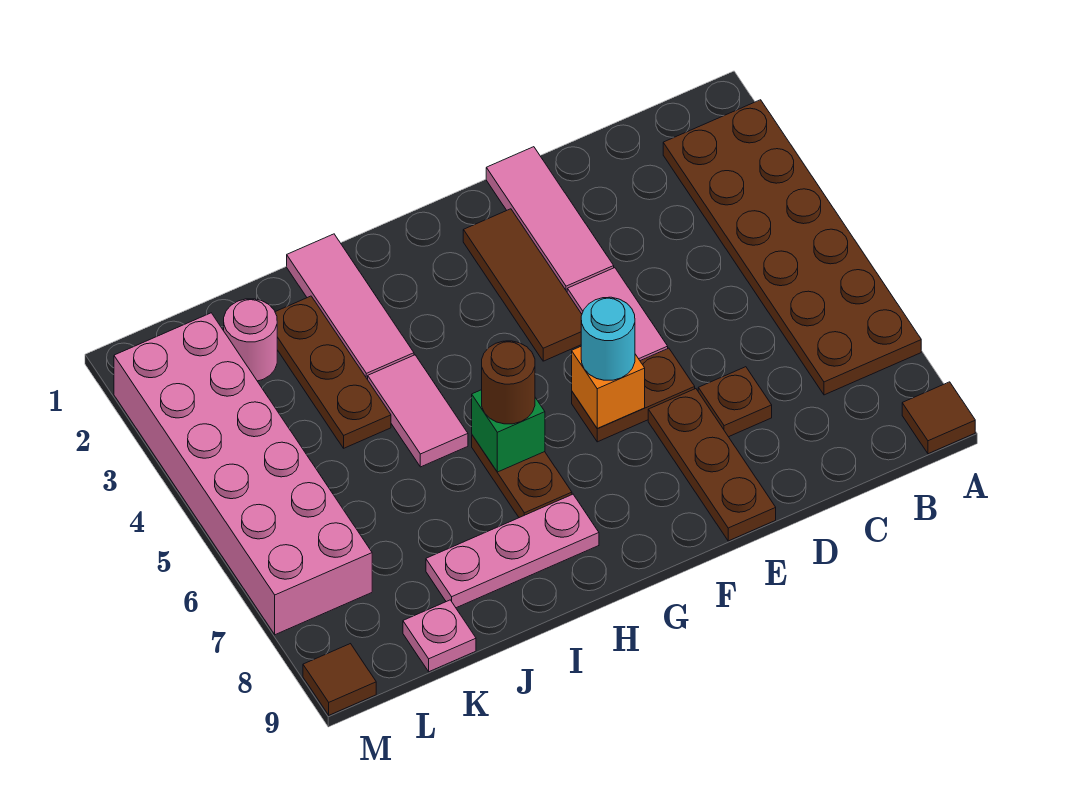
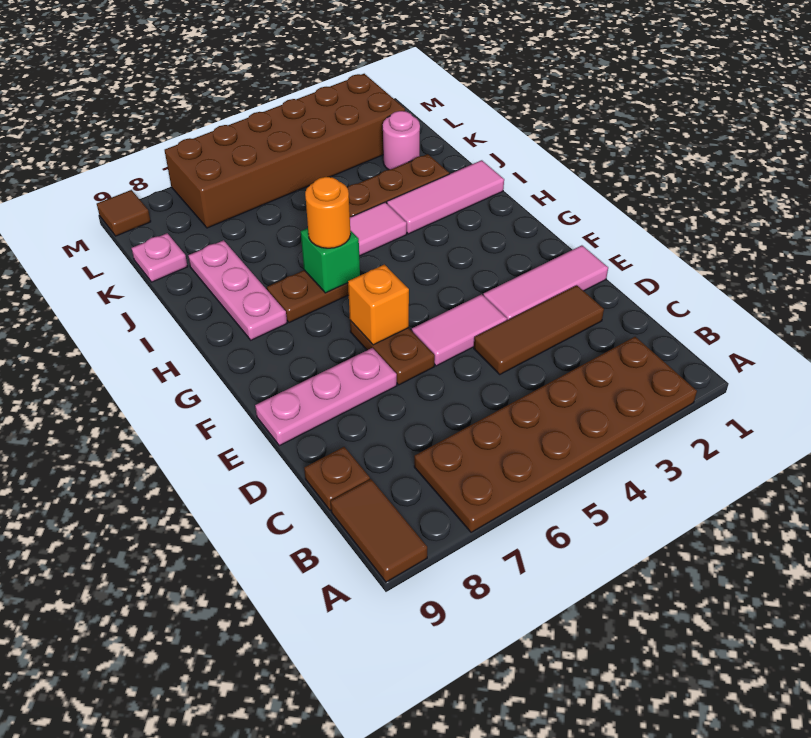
brown tile A9 level 1 -> brown tile A9:B9 level 1
brown plate D7 level 1 -> brown plate C9 level 1
brown plate E7:E9 level 1 -> pink plate E7:E9 level 1
brown tile F2:F4 level 1 -> brown tile D2:D4 level 1
cyan round brick F6 level 3 -> none
brown round brick H6 level 3 -> orange round brick H6 level 3
pink brick L2:M7 level 1 -> brown brick L2:M7 level 1

